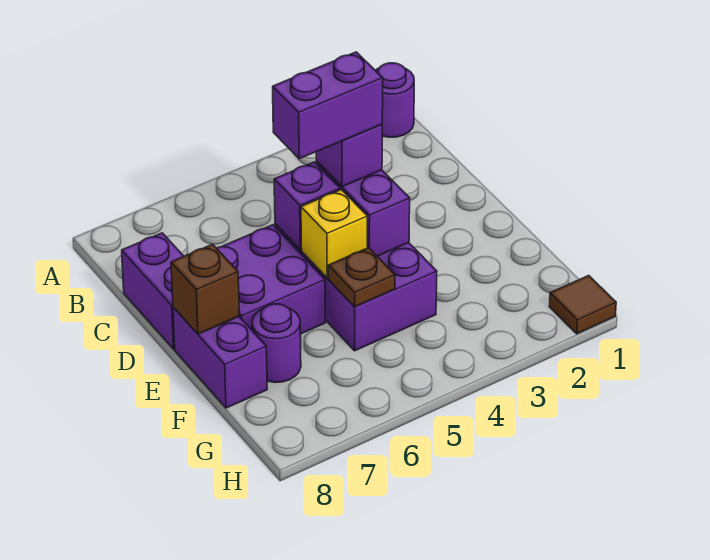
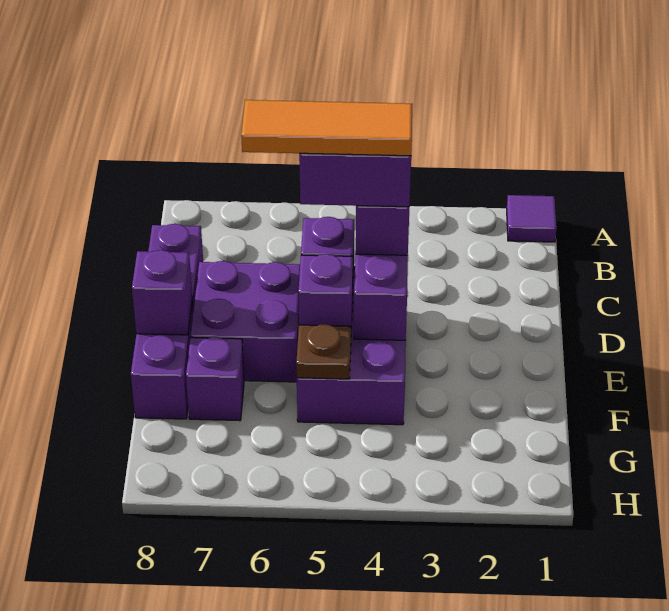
purple round brick A1 level 1 -> purple tile A1 level 1
none -> orange tile D4:D6 level 5
yellow brick E5 level 2 -> purple brick E5 level 2
brown brick E8 level 2 -> purple brick E8 level 2
purple round brick F7 level 1 -> purple brick F7 level 1
brown tile H1 level 1 -> none

